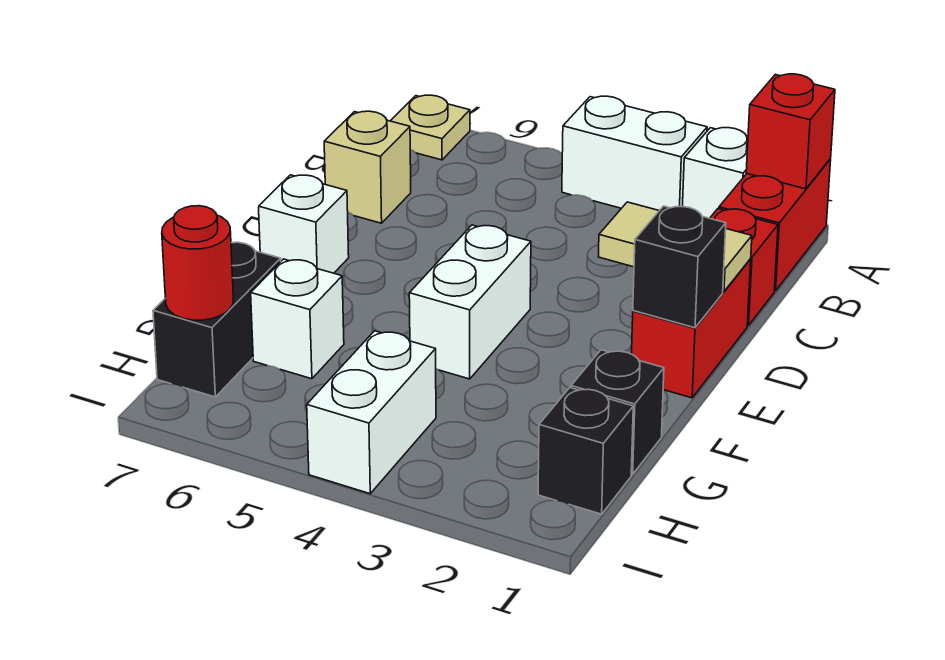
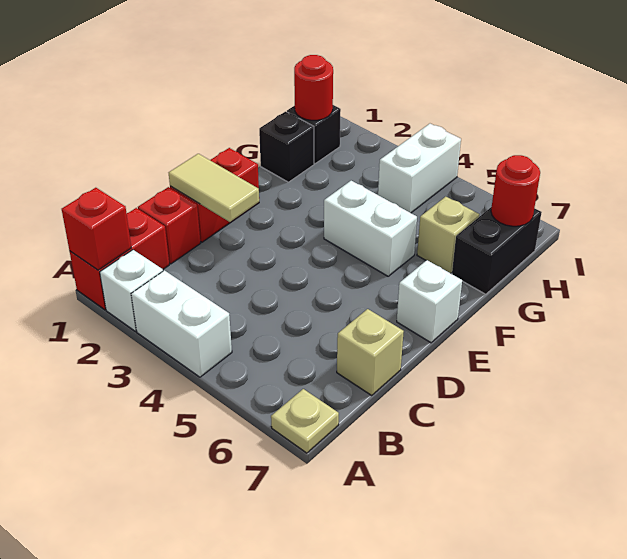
black brick E1 level 2 -> none
white brick E4:F4 level 1 -> white brick F4:F5 level 1
white brick G6 level 1 -> tan brick G6 level 1
none -> red round brick H1 level 2

